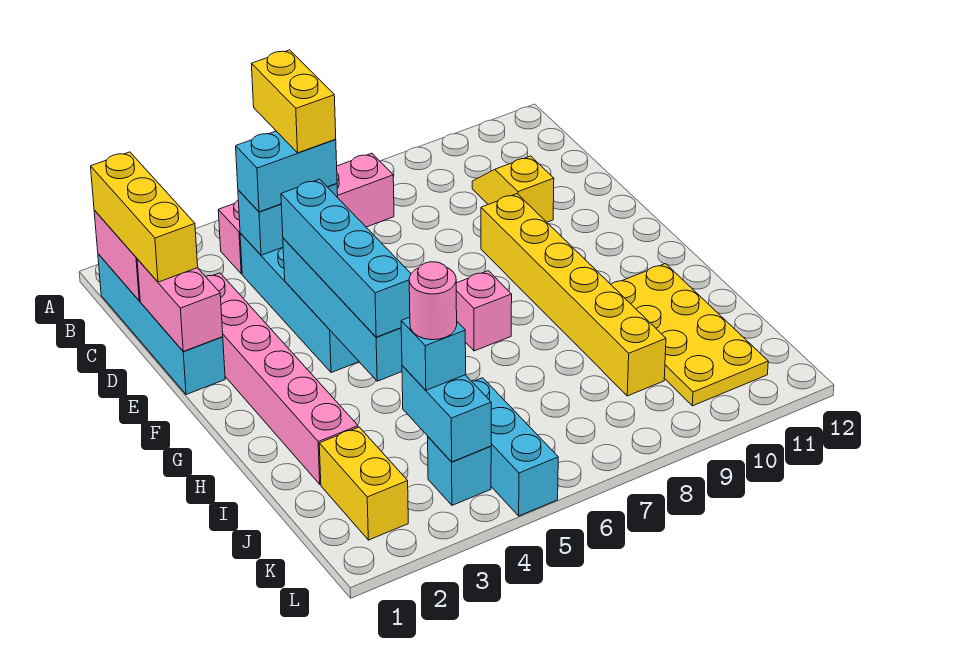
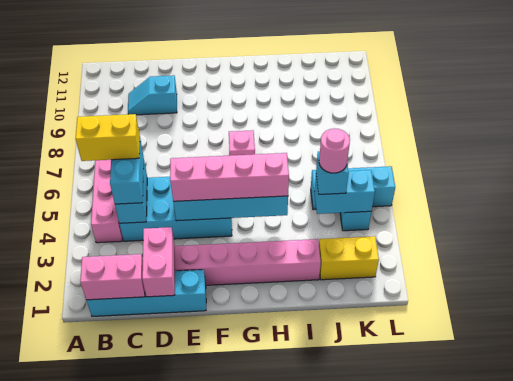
yellow brick B1:D1 level 3 -> none
yellow slope C10:D10 level 1 top D -> cyan slope C10:D10 level 1 top D
pink brick D1:E1 level 2 -> pink brick D1:D2 level 2
cyan brick E4:H4 level 3 -> pink brick E4:H4 level 3
yellow brick E9:J9 level 1 -> none
yellow plate H10:K11 level 1 -> none

